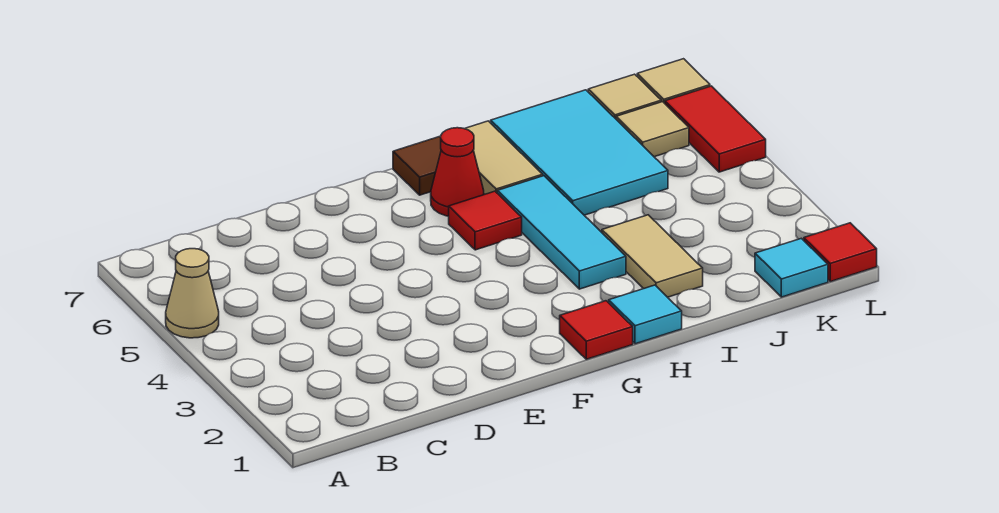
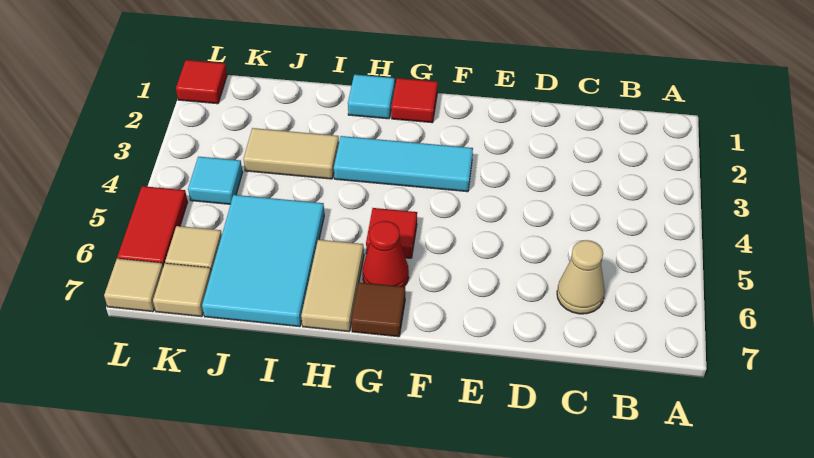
tan cone A5 level 1 -> tan cone C6 level 1
cyan tile H3:H5 level 1 -> cyan tile F3:H3 level 1
tan tile I2:I3 level 1 -> tan tile I3:J3 level 1
cyan tile K1 level 1 -> cyan tile K4 level 1

